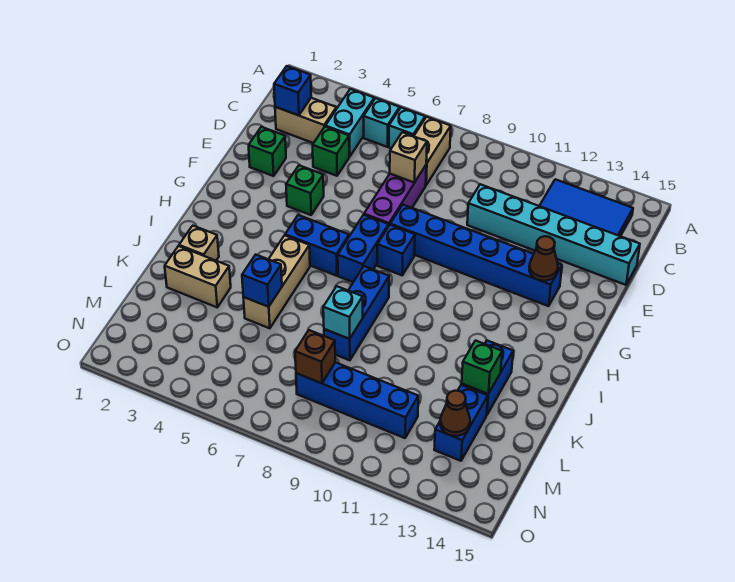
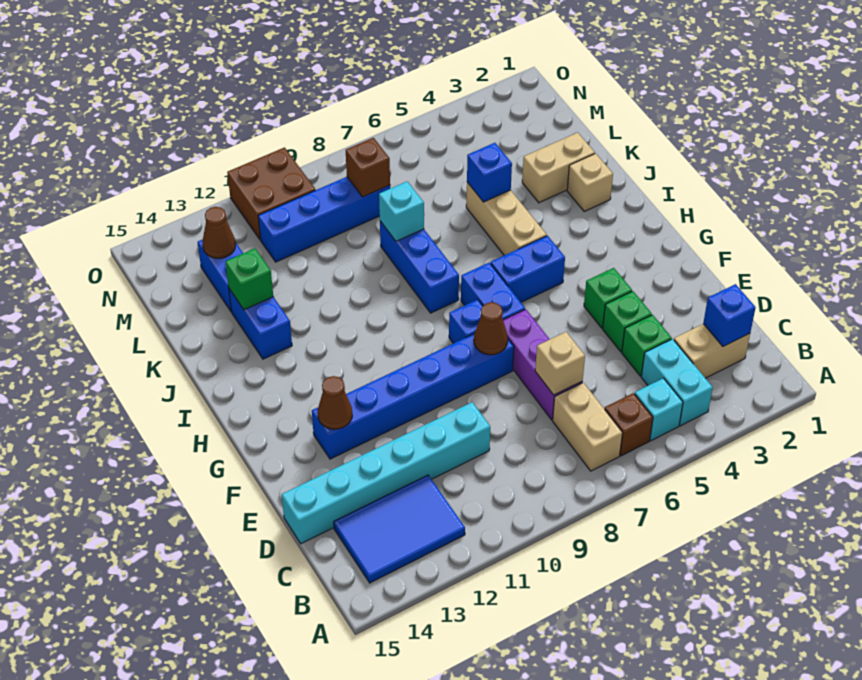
cyan brick B6 level 1 -> brown brick B6 level 1
green brick E2 level 1 -> green brick E4 level 1
none -> brown cone F8 level 2
none -> brown brick N10:O11 level 1

